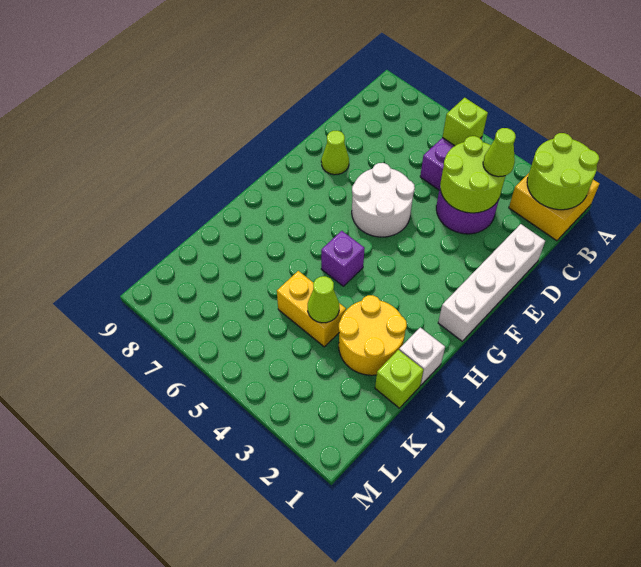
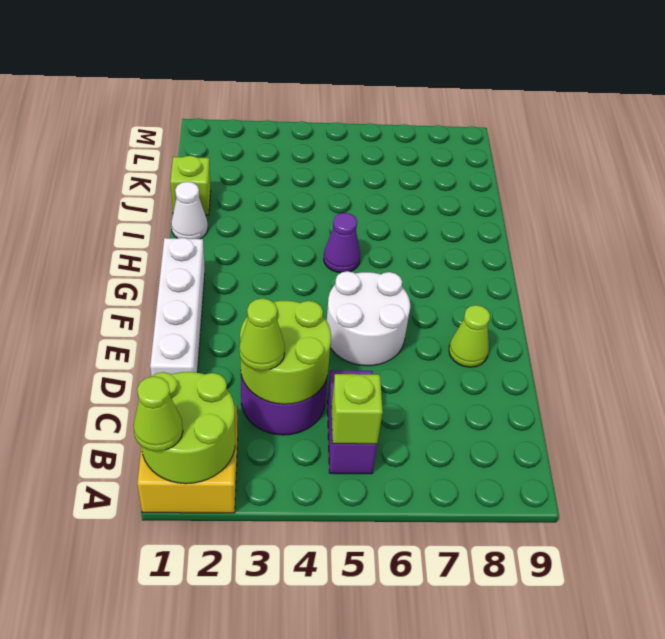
purple brick H5 level 1 -> purple cone H5 level 1
white brick I1 level 1 -> white cone I1 level 1
yellow round brick I2:J3 level 1 -> none
yellow brick J4:J5 level 1 -> none
lime cone J4 level 2 -> lime cone A1 level 3

